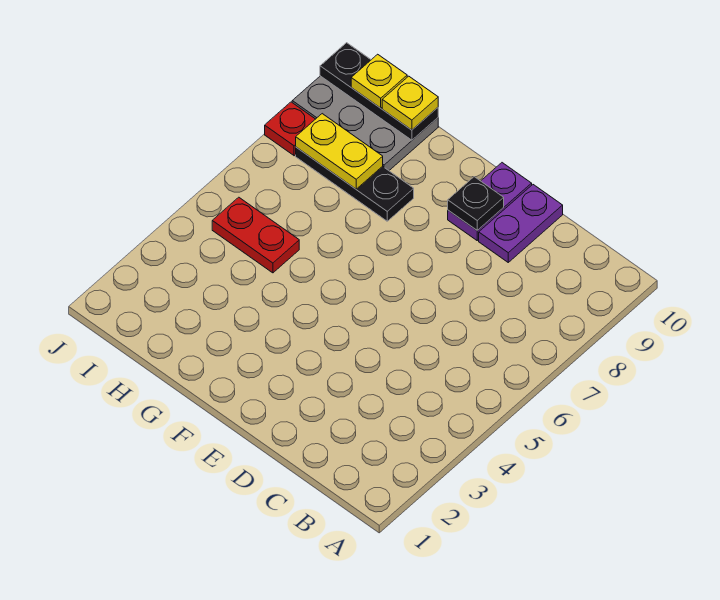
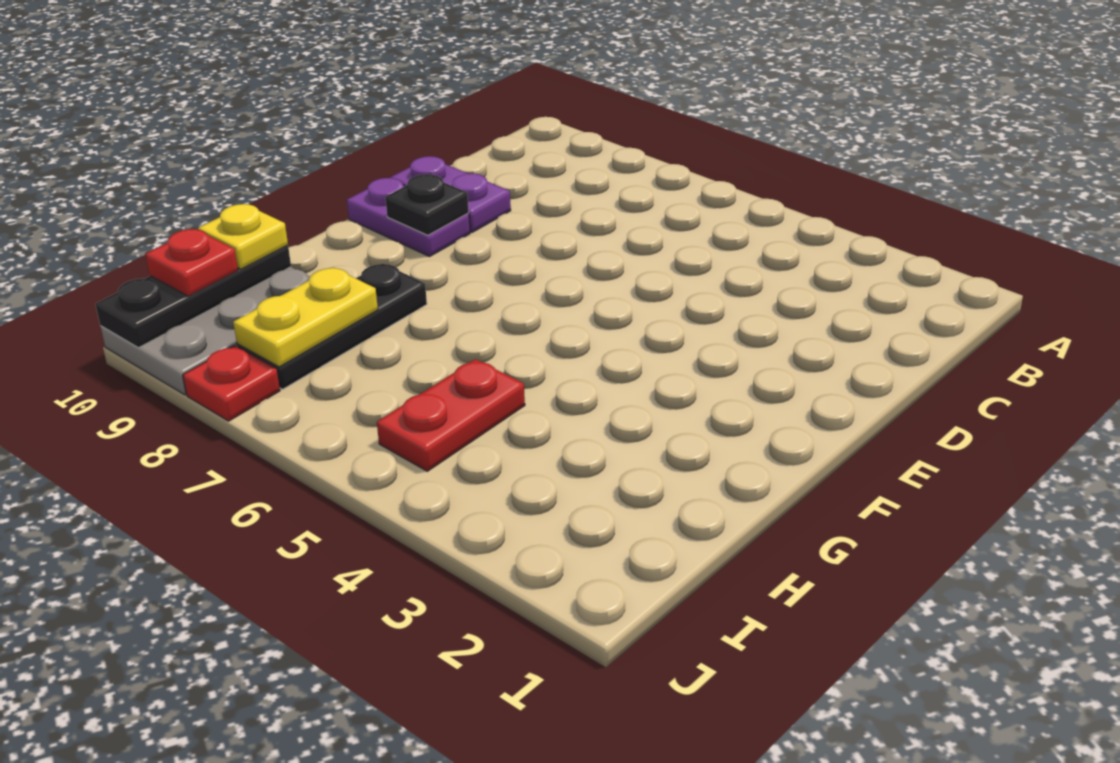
yellow plate I10 level 3 -> red plate I10 level 3

